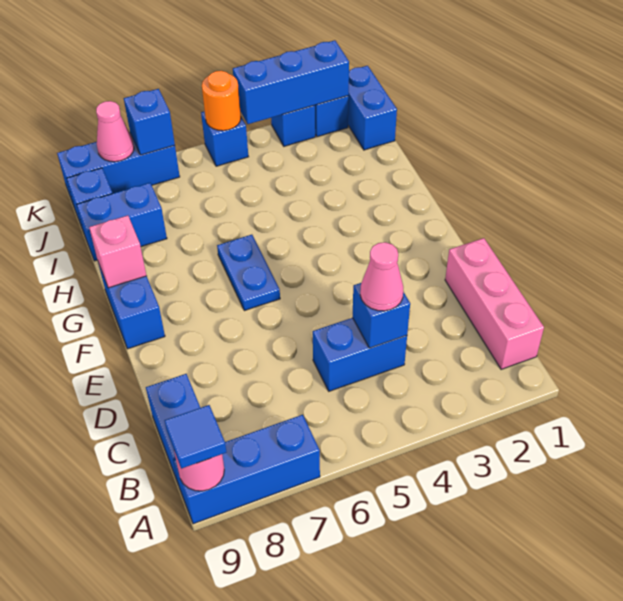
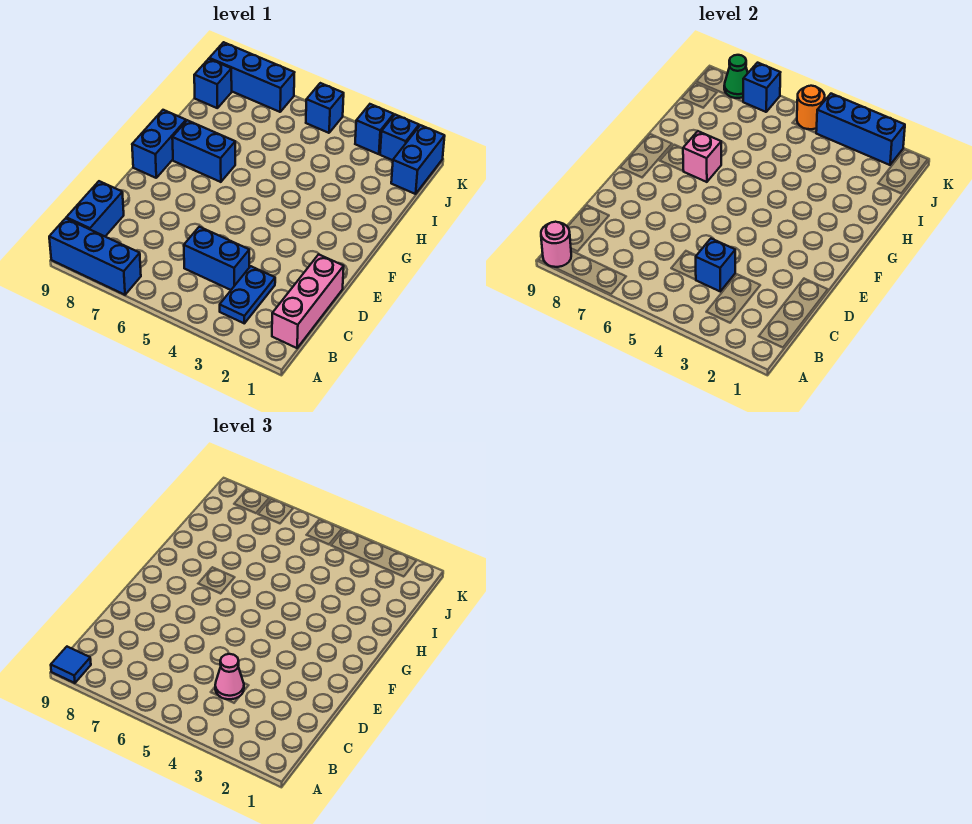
blue plate F6:G6 level 1 -> blue plate B3:C3 level 1
pink brick G9 level 2 -> pink brick G7 level 2
blue brick I8:I9 level 1 -> blue brick G7:G8 level 1
pink cone K8 level 2 -> green cone K8 level 2

